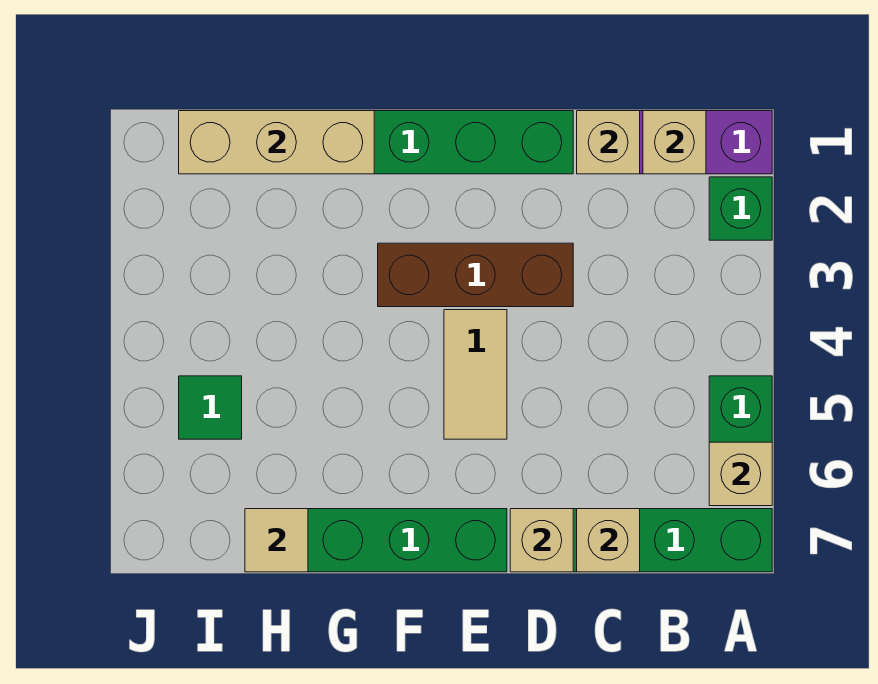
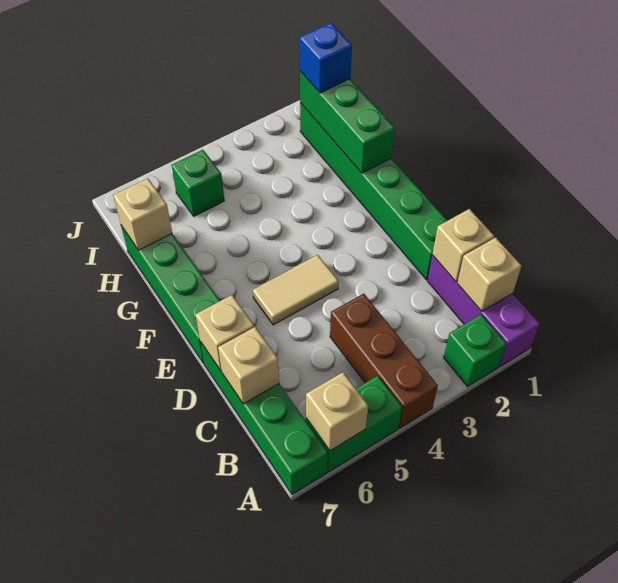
brown brick D3:F3 level 1 -> brown brick A4:C4 level 1
tan brick G1:I1 level 2 -> green brick G1:I1 level 2
tan tile H7 level 2 -> tan brick H7 level 2
none -> blue brick I1 level 3
green tile I5 level 1 -> green brick I5 level 1

